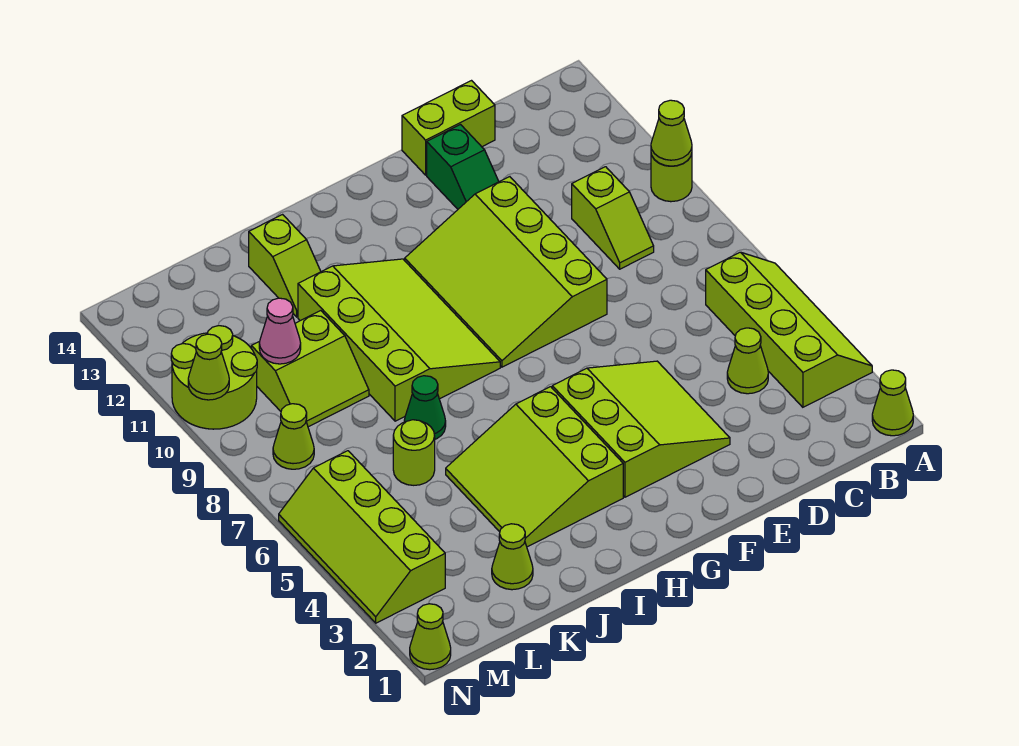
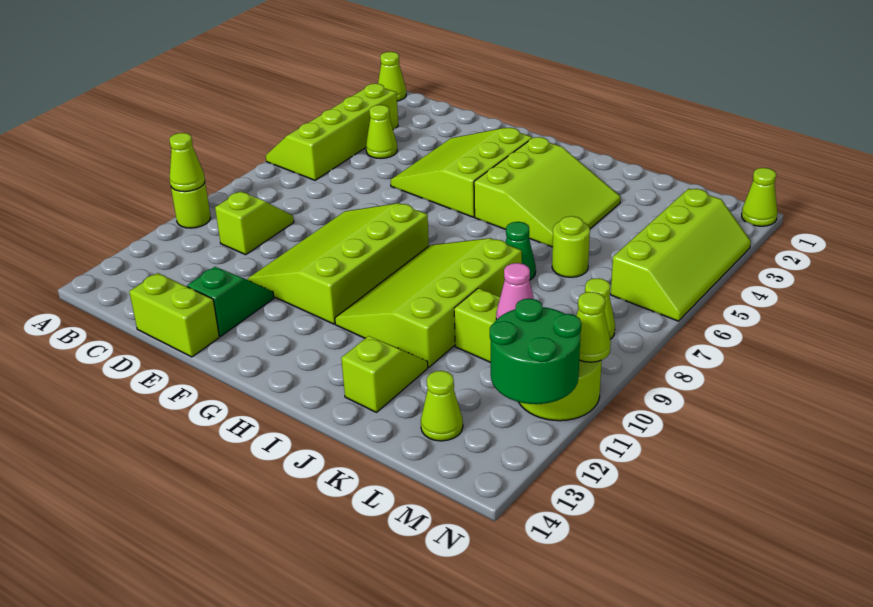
lime slope E8:G11 level 1 top E -> lime slope E8:G11 level 1 top G
lime cone K2 level 1 -> lime cone L13 level 1
none -> green round brick M11:N12 level 2

